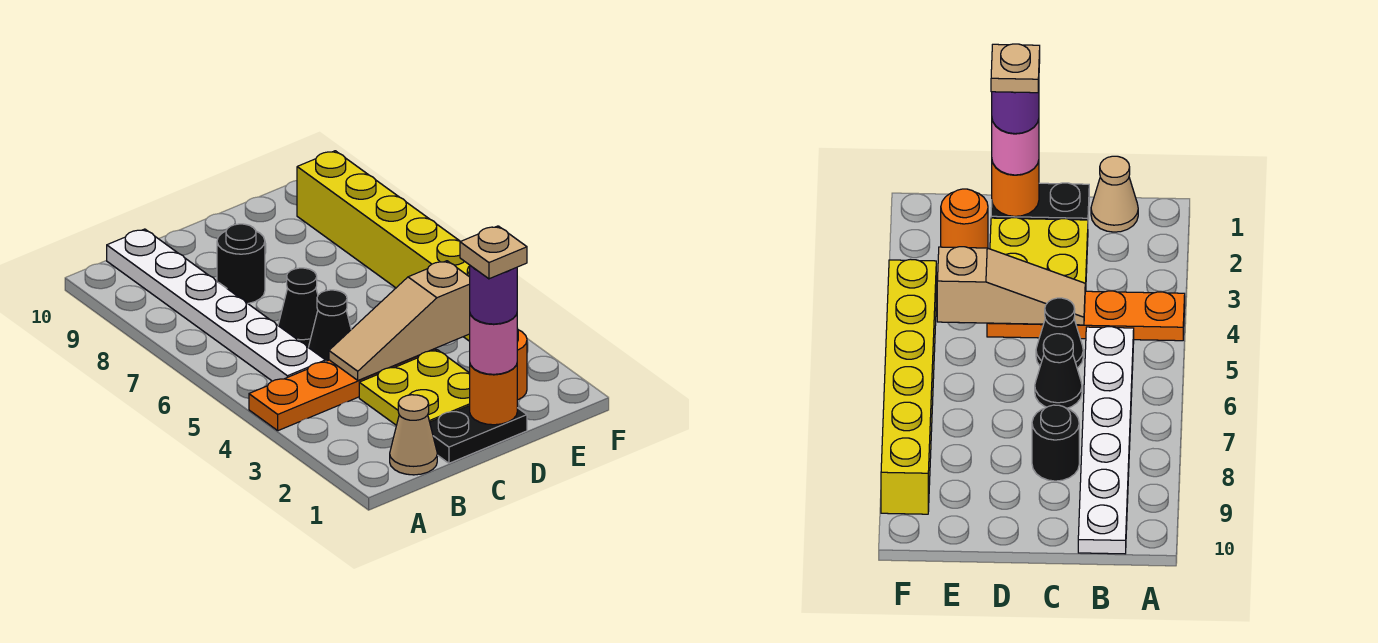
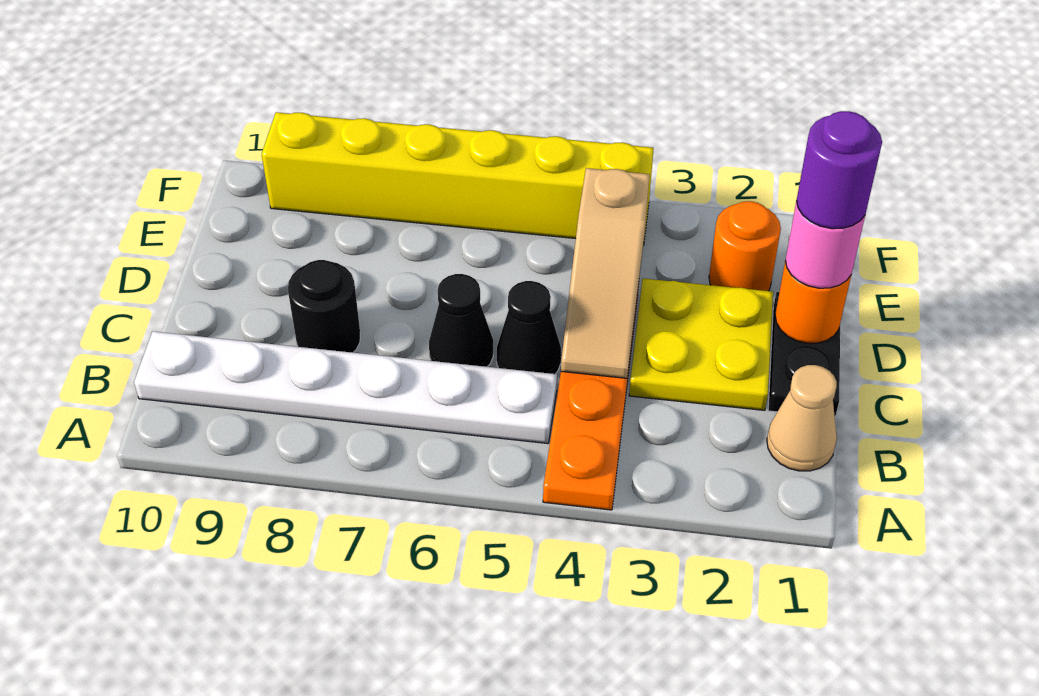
tan plate D1 level 5 -> none

